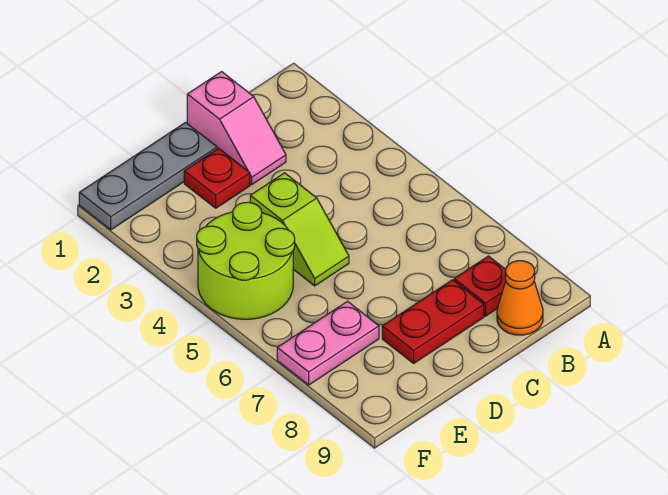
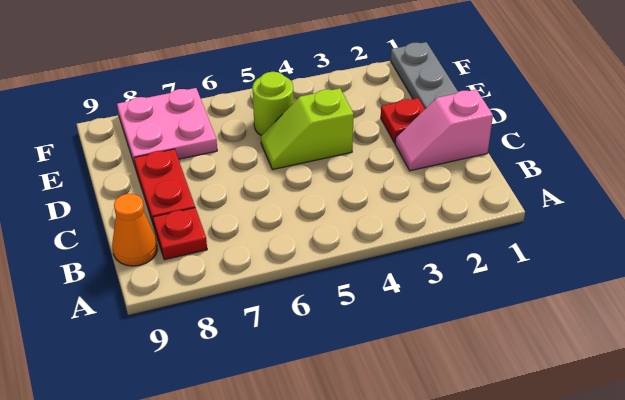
lime round brick E4:F5 level 1 -> lime round brick E5 level 1
pink plate E7:F7 level 1 -> pink plate E7:F8 level 1

